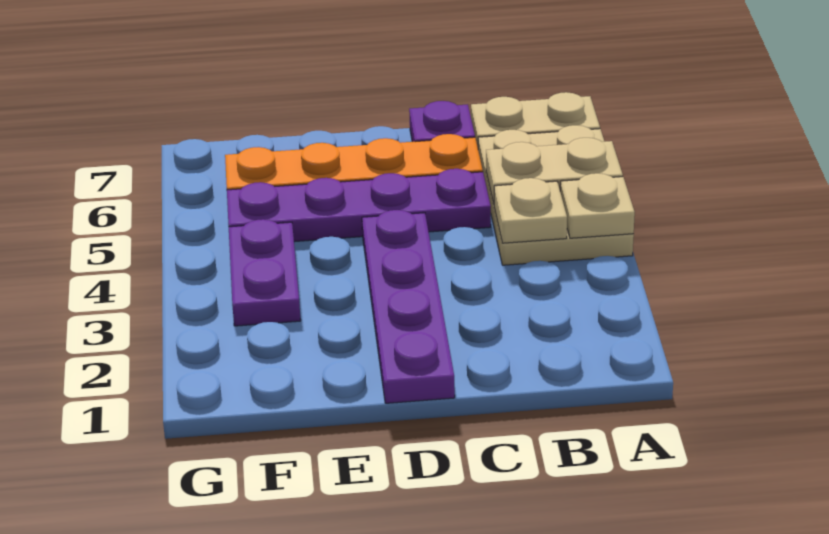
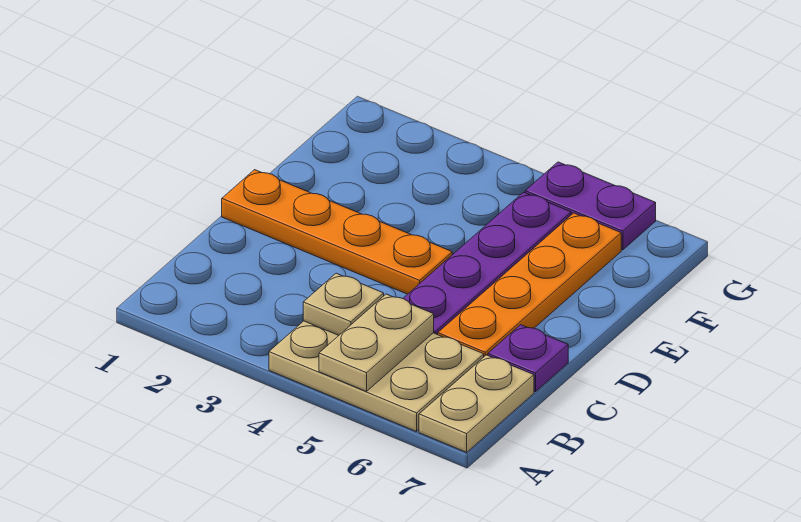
tan plate A4 level 2 -> none
purple plate D1:D4 level 1 -> orange plate D1:D4 level 1
purple plate F3:F4 level 1 -> purple plate G5:G6 level 1

